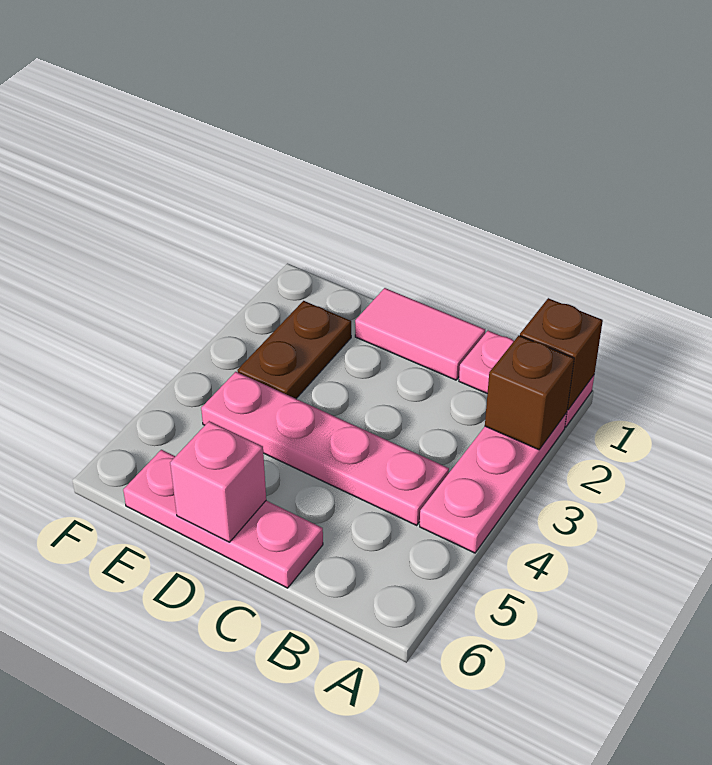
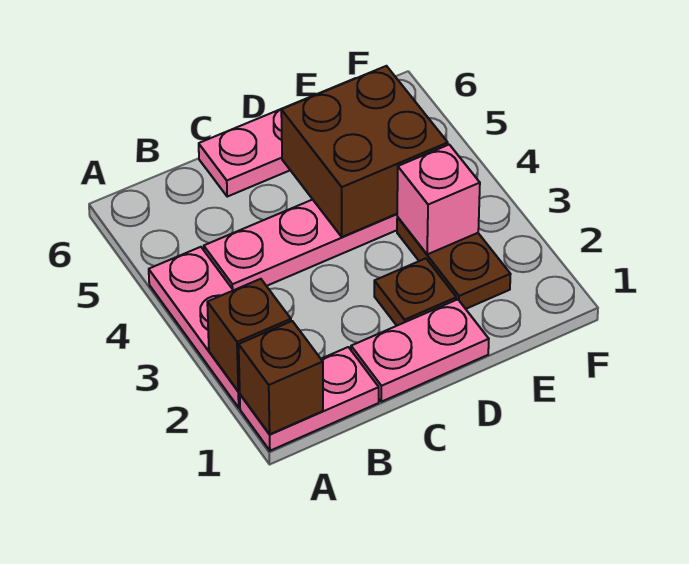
pink tile C1:D1 level 1 -> pink plate C1:D1 level 1
none -> brown plate D2 level 1
none -> brown brick D4:E5 level 2
pink brick D6 level 2 -> pink brick E3 level 2

